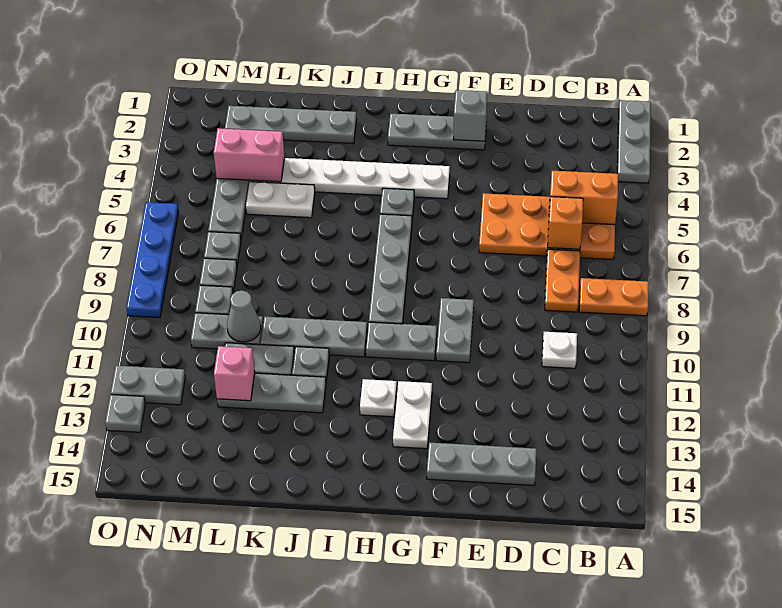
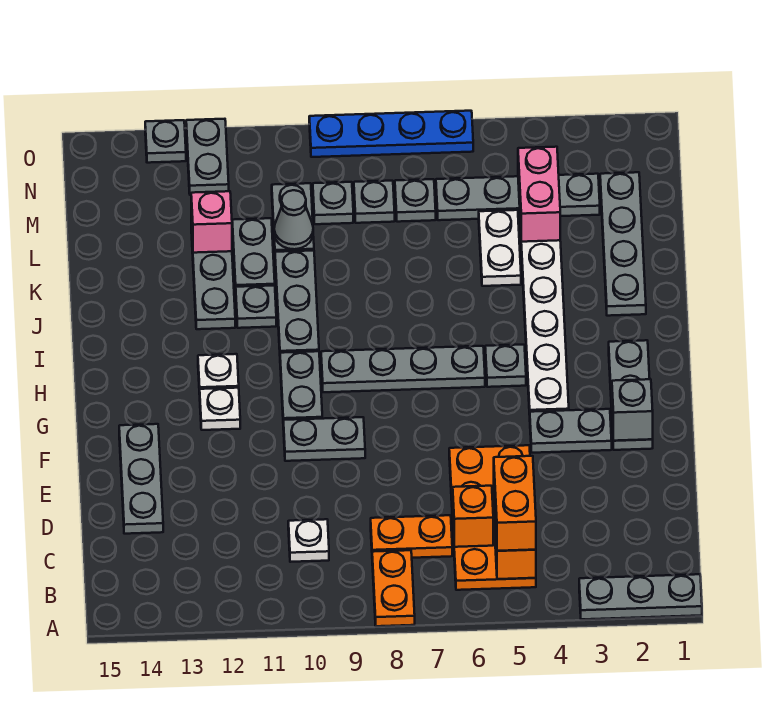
none -> orange brick B5:C5 level 3
none -> grey plate F3:F4 level 1
white plate G12:G13 level 1 -> white plate G12 level 1

